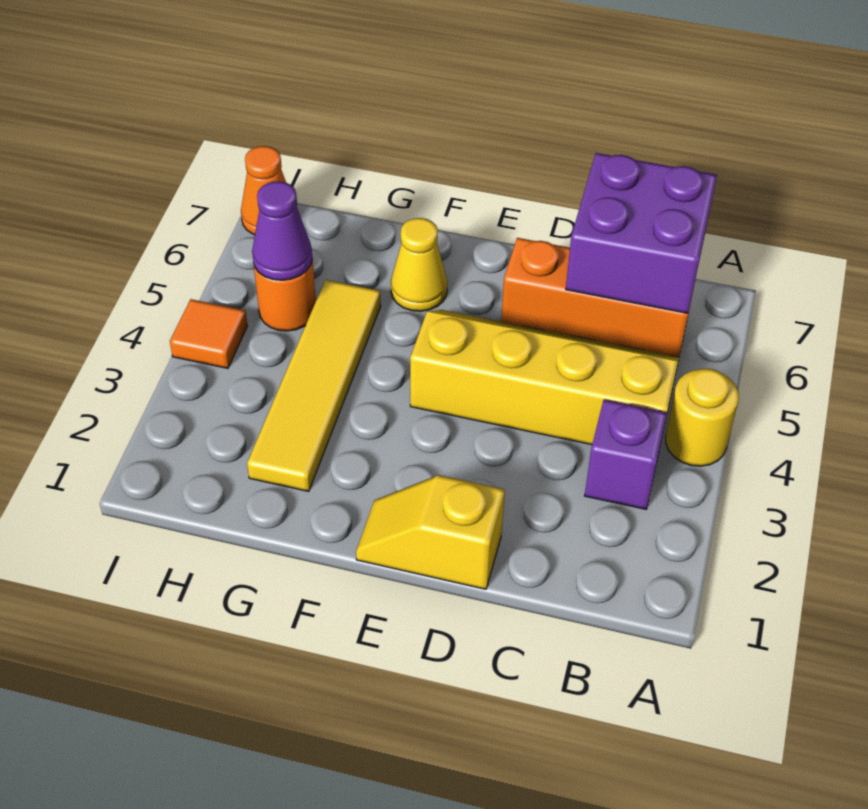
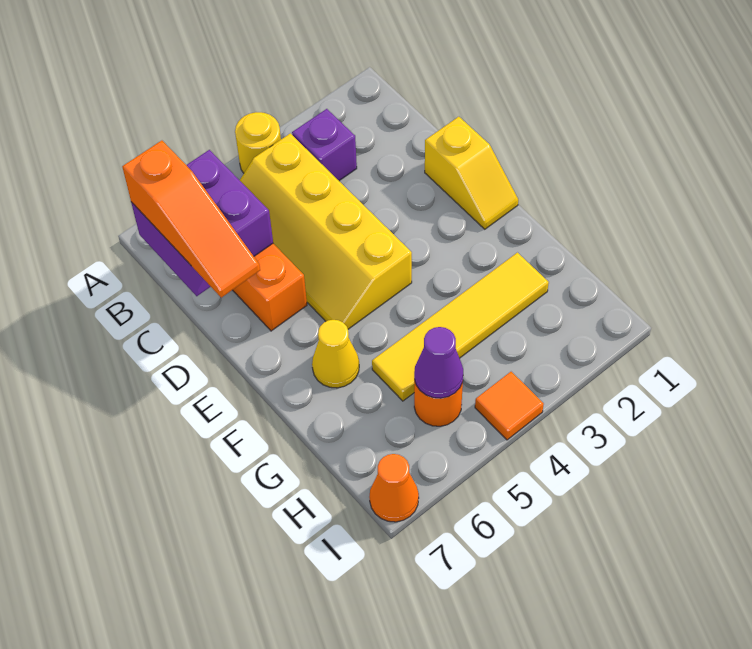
none -> orange slope B7:D7 level 3 top B

